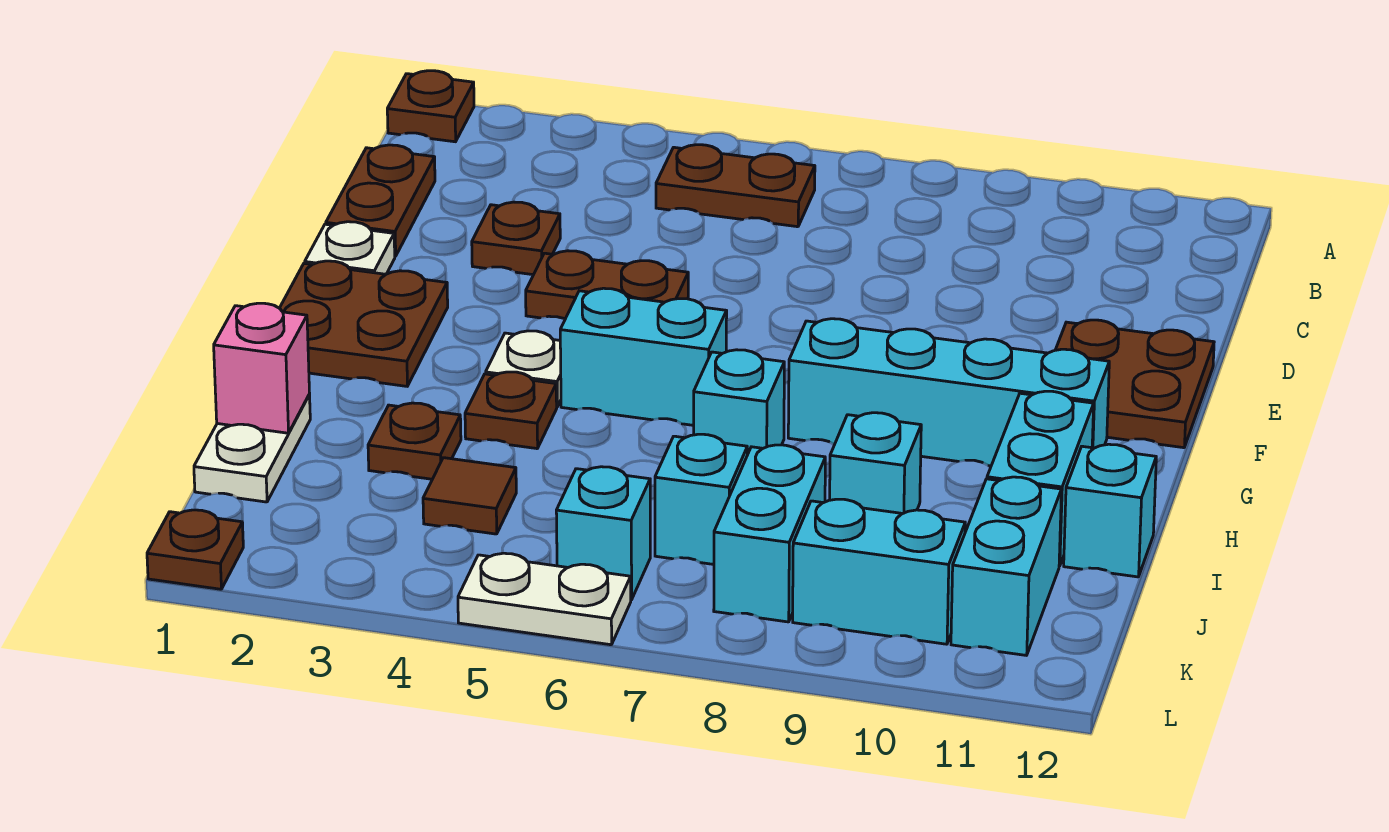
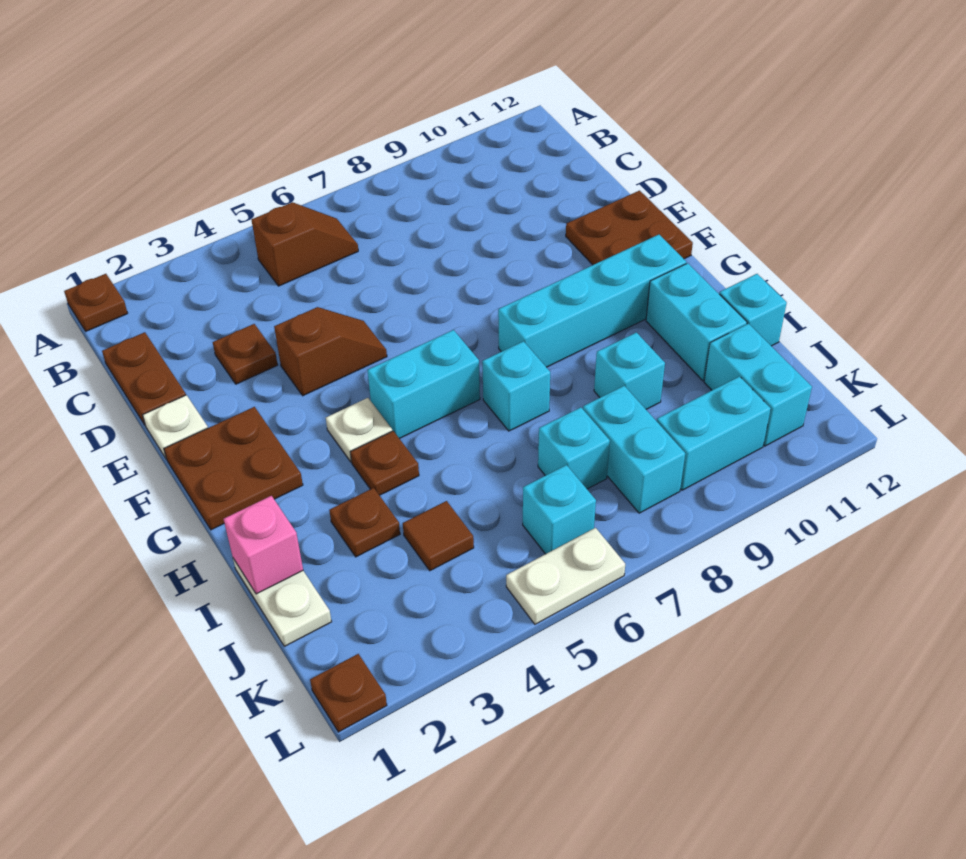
brown plate B5:B6 level 1 -> brown slope B5:B6 level 1 top 5
brown plate E4:E5 level 1 -> brown slope E4:E5 level 1 top 4

